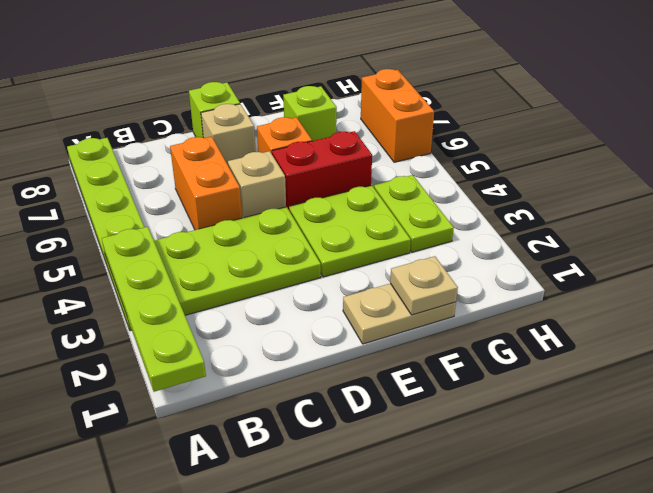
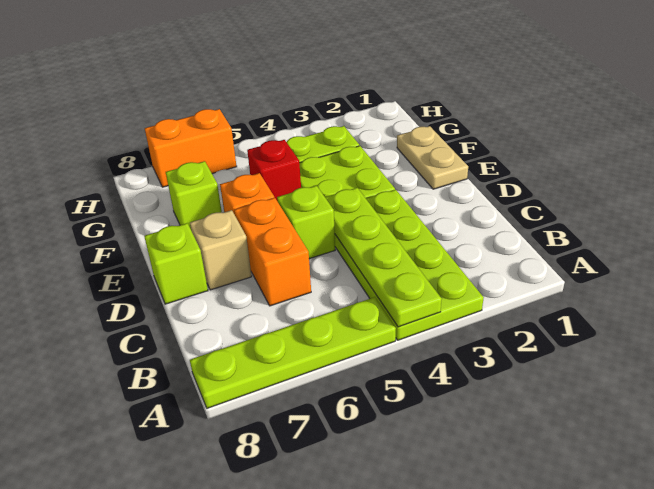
lime plate A1:A4 level 2 -> lime plate A4:D4 level 2
orange brick C5:C6 level 1 -> orange brick C6:D6 level 1
tan brick D5 level 1 -> lime brick D5 level 1
red brick E5:F5 level 1 -> red brick F5 level 1
tan plate F1 level 2 -> none

